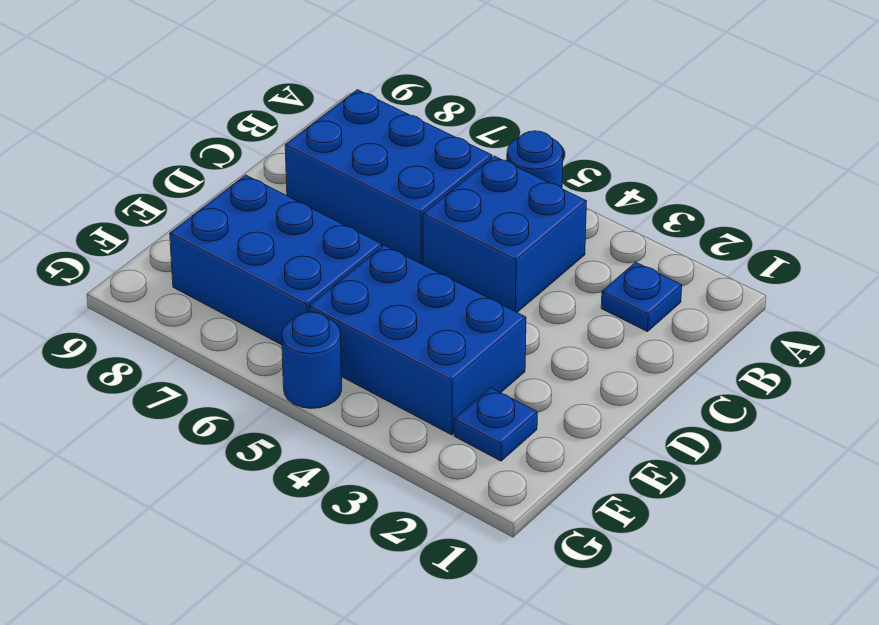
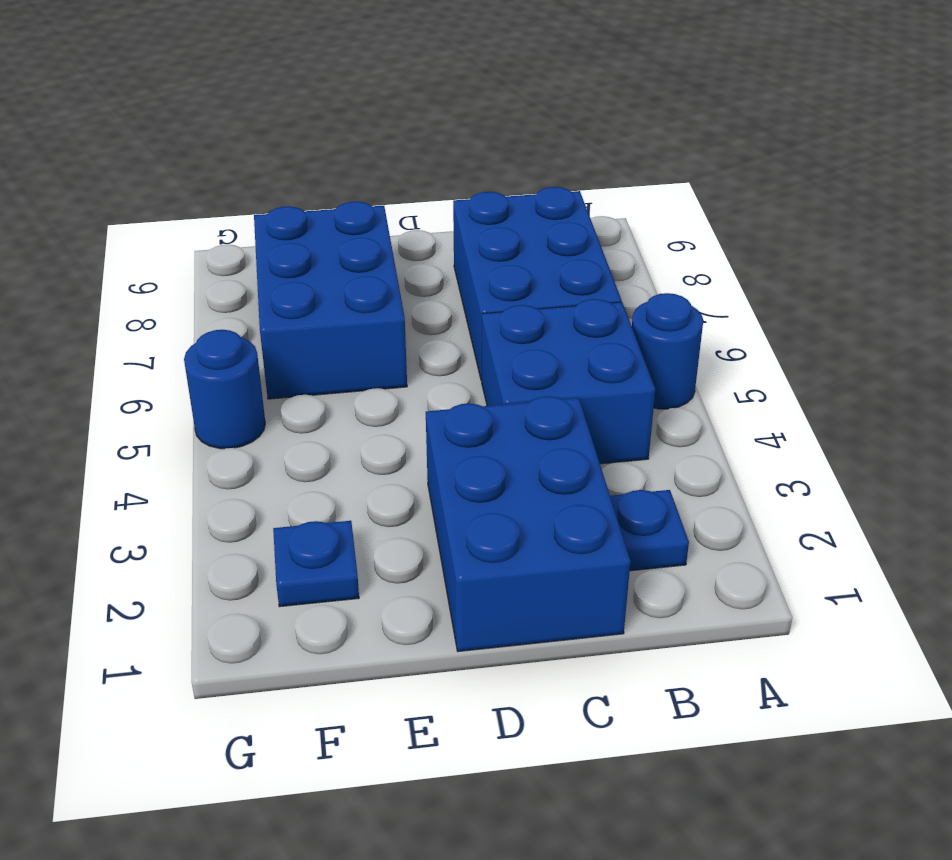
blue brick E3:F5 level 1 -> blue brick C1:D3 level 1

